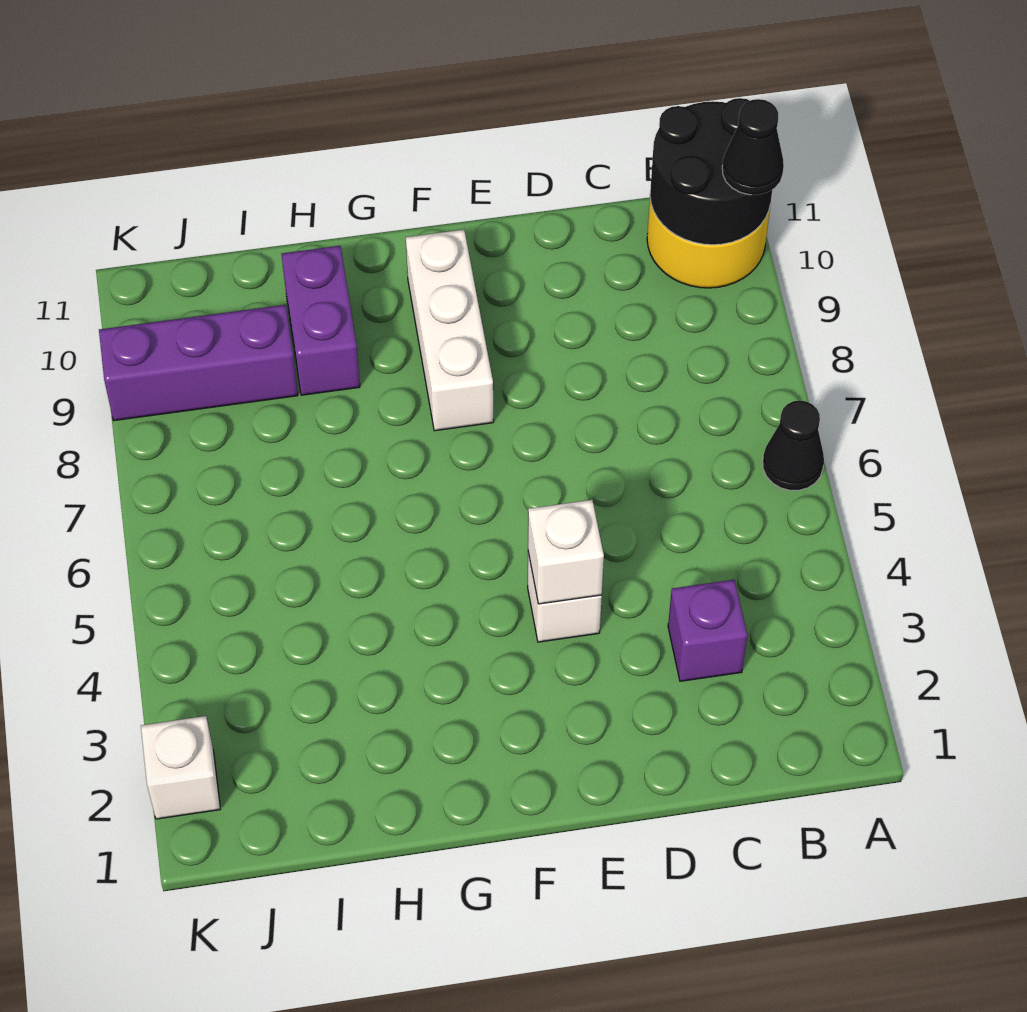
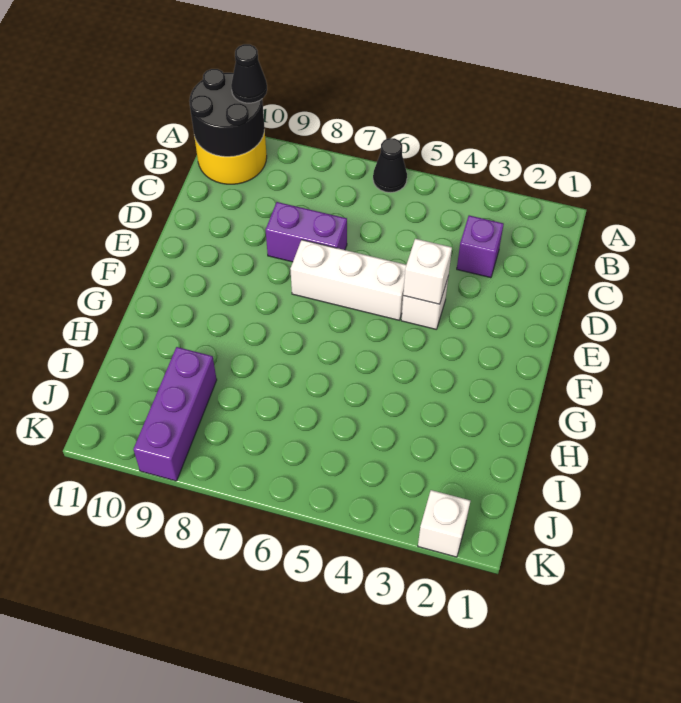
white brick F8:F10 level 1 -> white brick E5:E7 level 1
purple brick H9:H10 level 1 -> purple brick D7:D8 level 1

